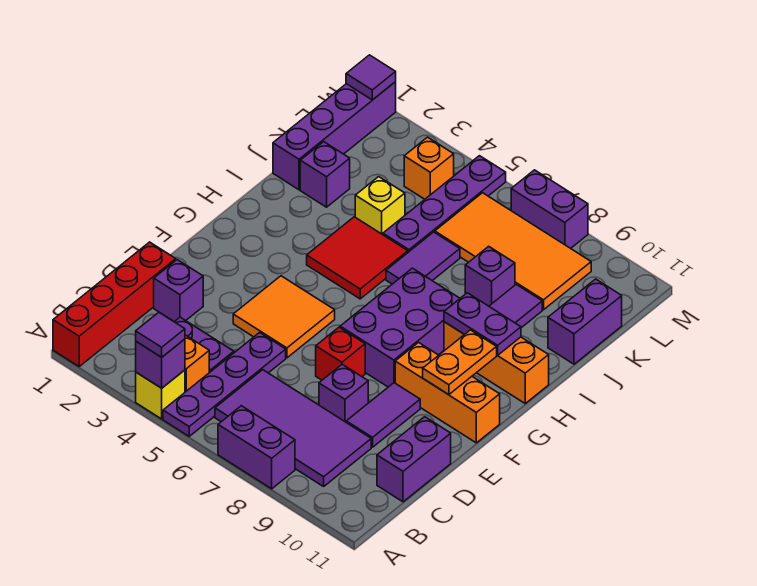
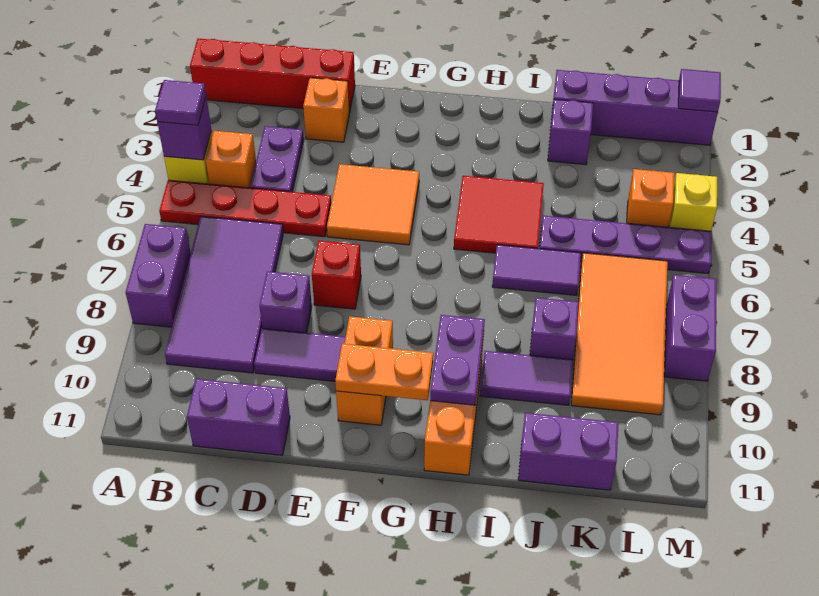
purple plate A5:D5 level 1 -> red plate A5:D5 level 1
purple brick D2 level 1 -> orange brick D2 level 1
purple brick F7:H8 level 1 -> none
orange brick F9:F11 level 1 -> orange brick F9:F10 level 1
yellow brick J4 level 1 -> yellow brick M4 level 1

